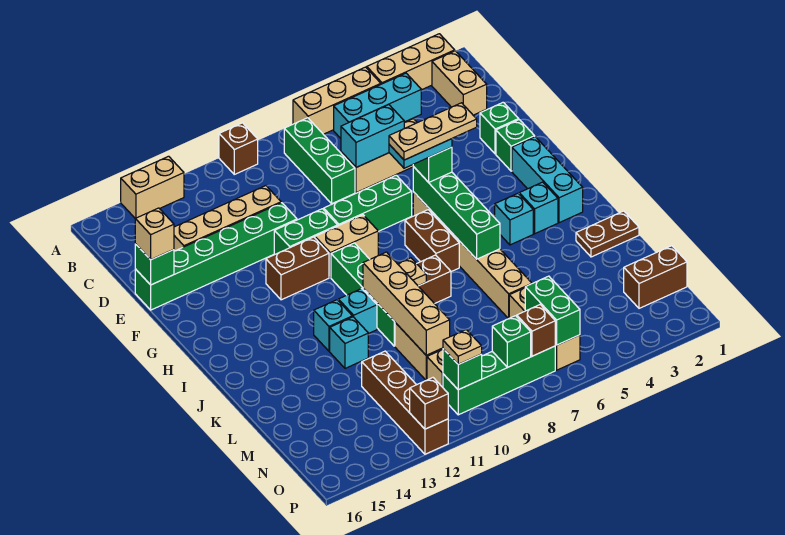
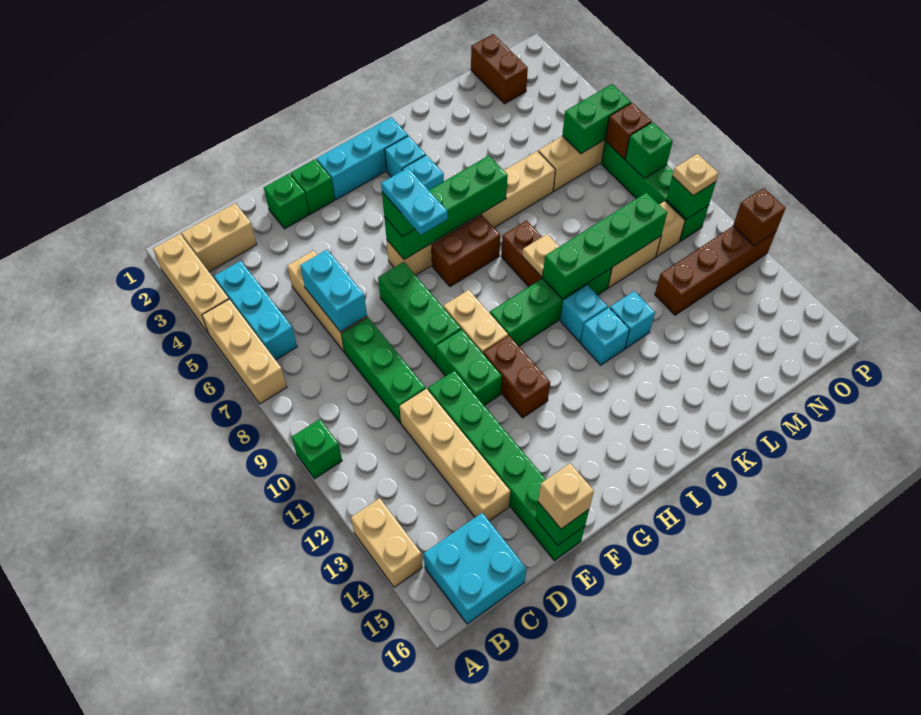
brown brick A10 level 1 -> green brick A10 level 1
green brick B8:D8 level 1 -> green brick D8:D10 level 1
none -> cyan brick B15:C16 level 1
tan plate G5:G7 level 5 -> none
tan brick J10:M10 level 2 -> green brick J10:M10 level 2
brown plate K1:K2 level 1 -> none

